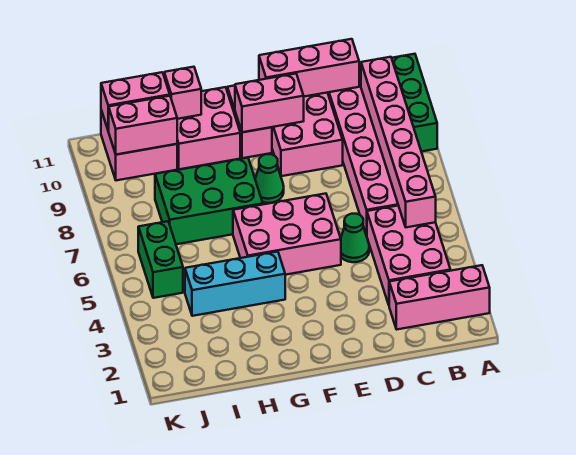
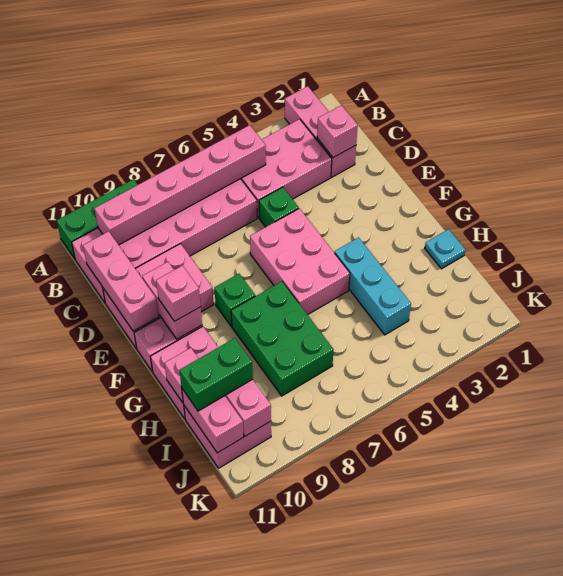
none -> pink brick C2 level 2
green cone D5 level 1 -> green brick D5 level 1
green cone F8 level 1 -> green brick F8 level 1
none -> pink brick F10 level 3
none -> cyan plate H1 level 1
green brick J5:J6 level 1 -> green brick I10:I11 level 3

